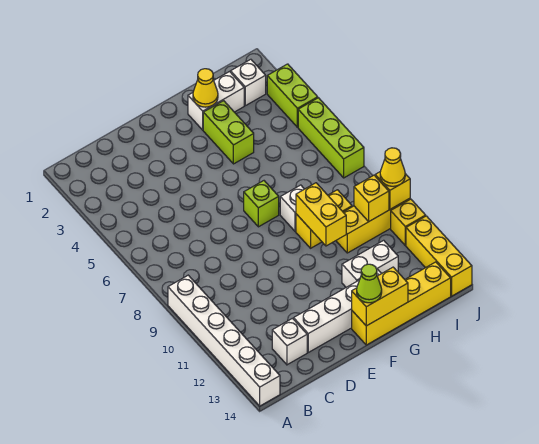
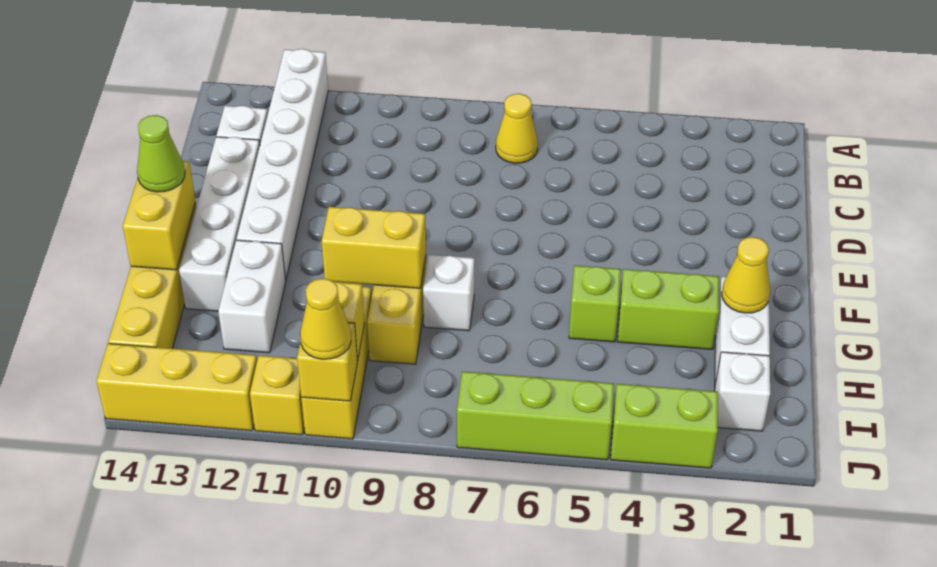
white brick A9:A14 level 1 -> white brick A12:F12 level 1
none -> yellow cone B7 level 1
lime brick F7 level 1 -> lime brick G5 level 1

